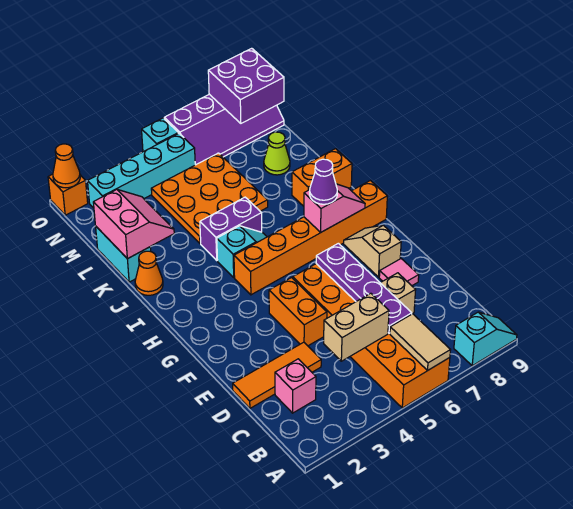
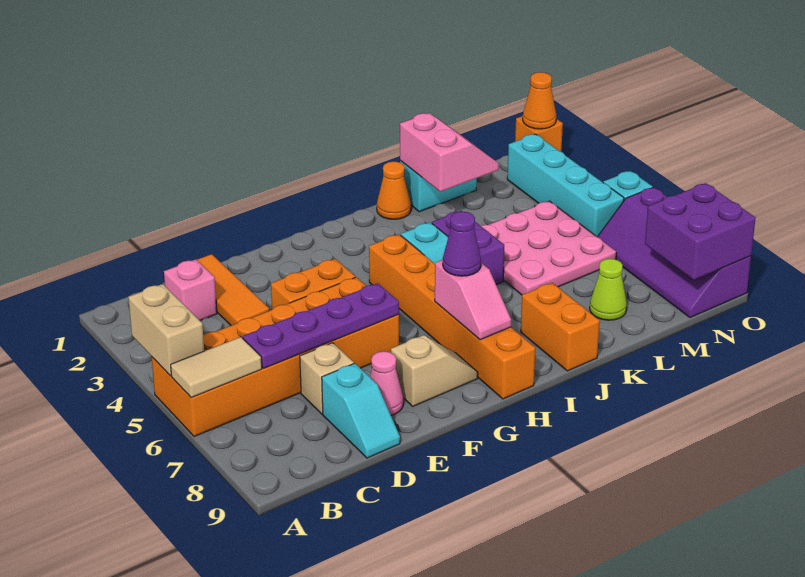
cyan slope A8:A9 level 1 top 8 -> cyan slope D8:D9 level 1 top 8
tan brick C4:C5 level 2 -> tan brick A4:A5 level 2
pink tile E8 level 1 -> pink cone E8 level 1
pink slope K1:L2 level 2 top 1 -> pink slope K1:L2 level 2 top K
orange plate K4:M6 level 1 -> pink plate K4:M6 level 1

